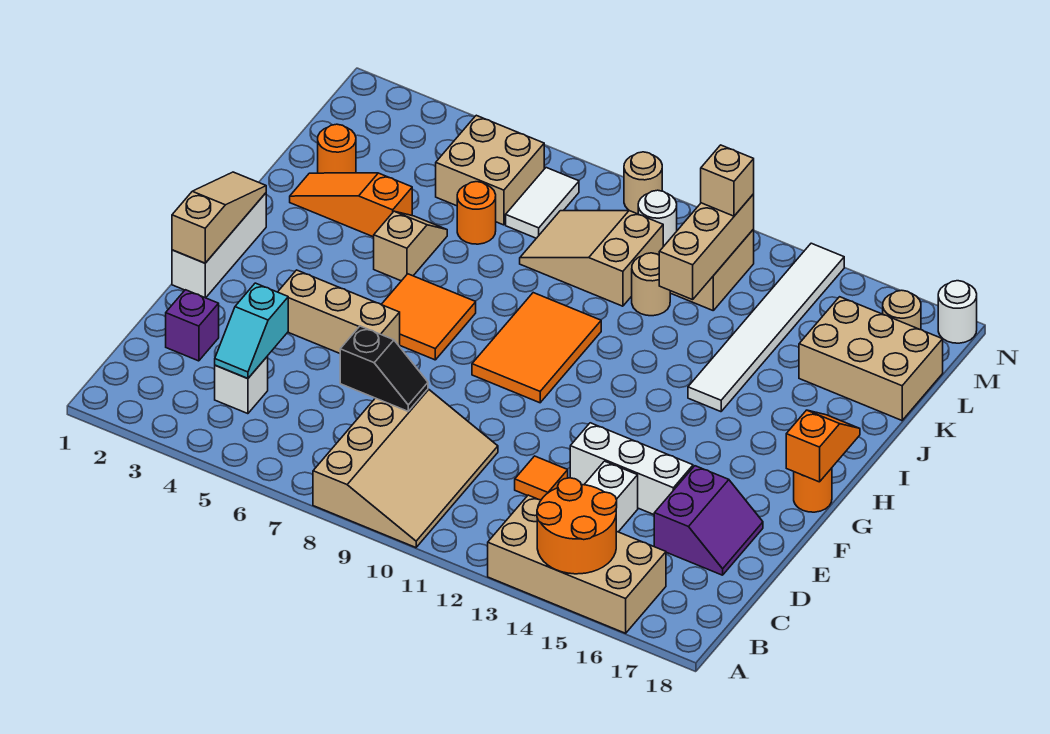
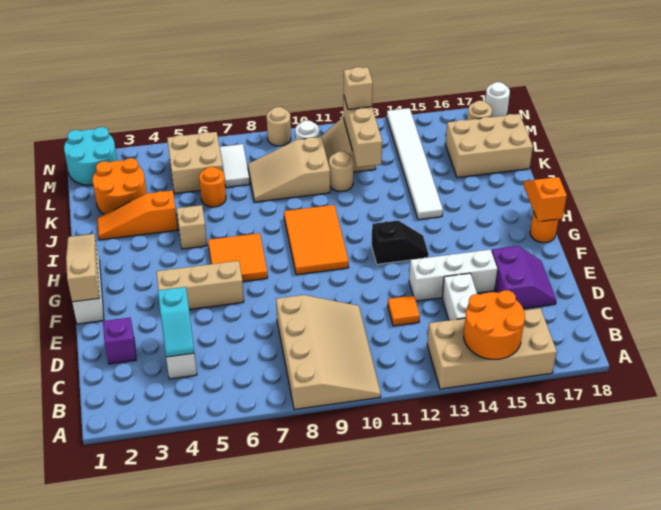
black slope D7:D8 level 2 top 7 -> black slope G12:G13 level 1 top 12
orange round brick K2 level 1 -> orange round brick K2:L3 level 1
none -> cyan round brick M1:N2 level 1

